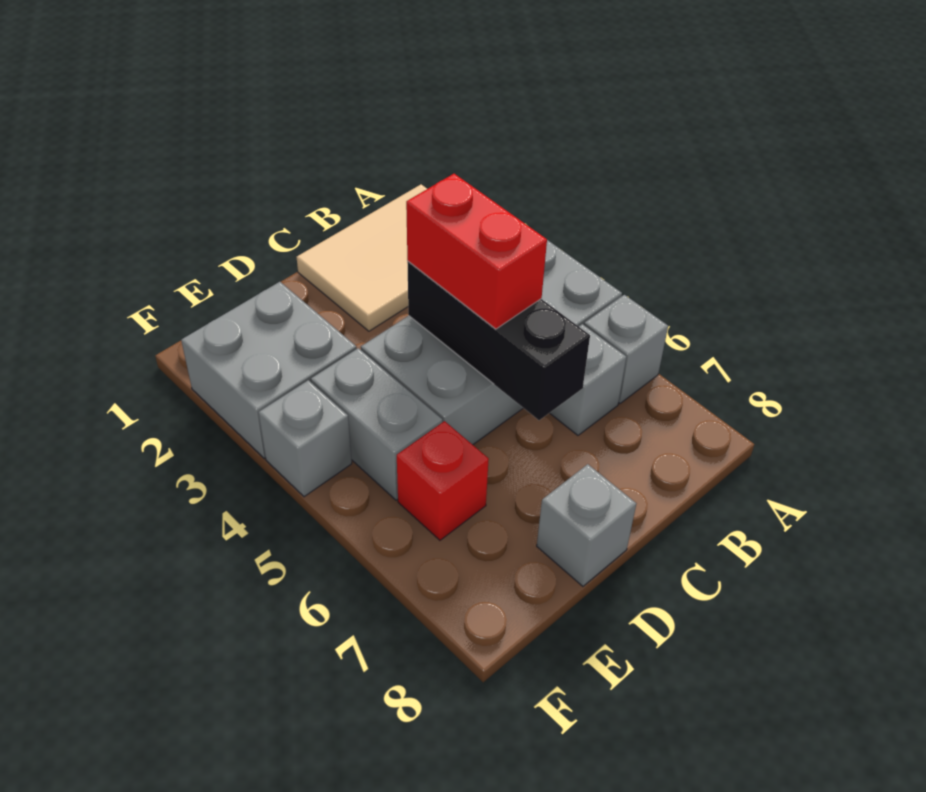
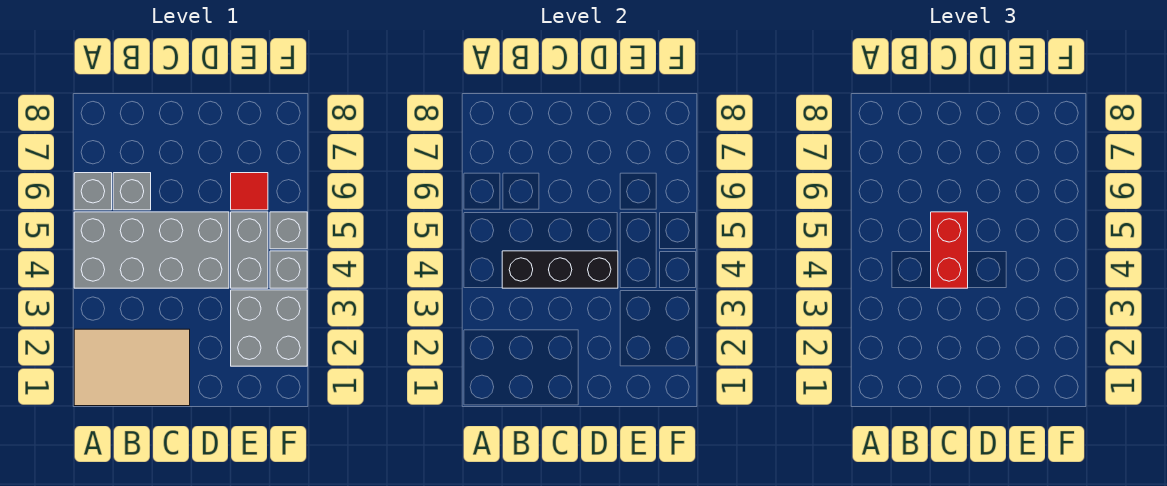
black brick C4:C6 level 2 -> black brick B4:D4 level 2
grey brick D8 level 1 -> grey brick F5 level 1
red brick E6 level 1 -> red tile E6 level 1

